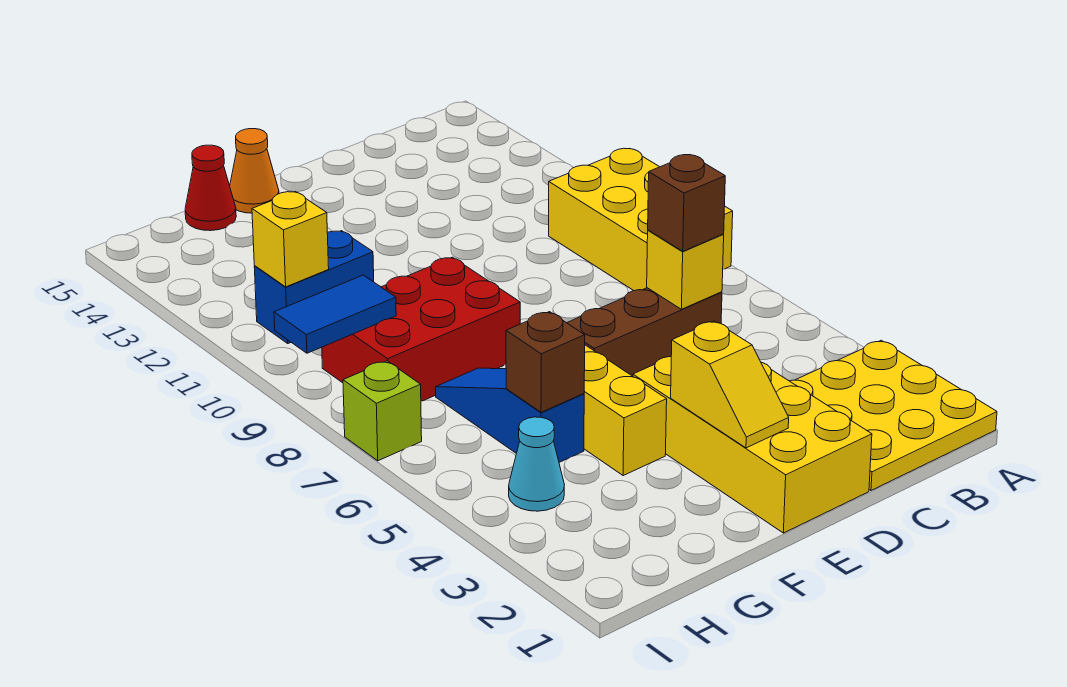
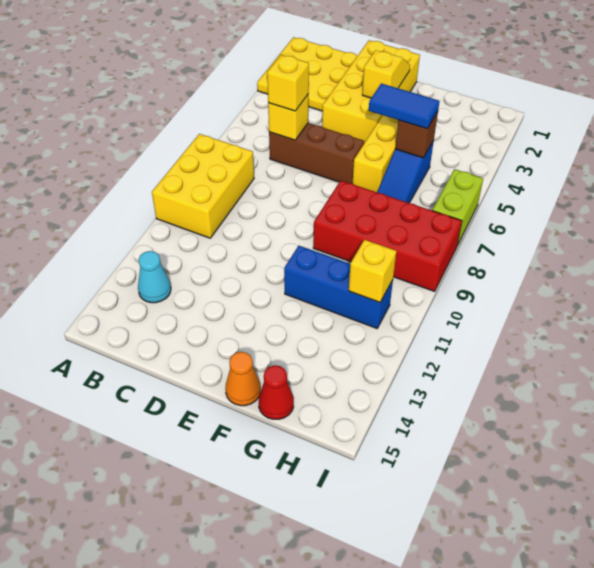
brown brick C6 level 3 -> yellow brick C6 level 3
red brick F8:H9 level 1 -> red brick F8:I9 level 1
blue brick G11:H11 level 1 -> blue brick F11:H11 level 1
cyan cone H4 level 1 -> cyan cone B13 level 1
blue tile H9:I9 level 2 -> blue tile F5:G5 level 3
lime brick I7 level 1 -> lime brick I6:I7 level 1

